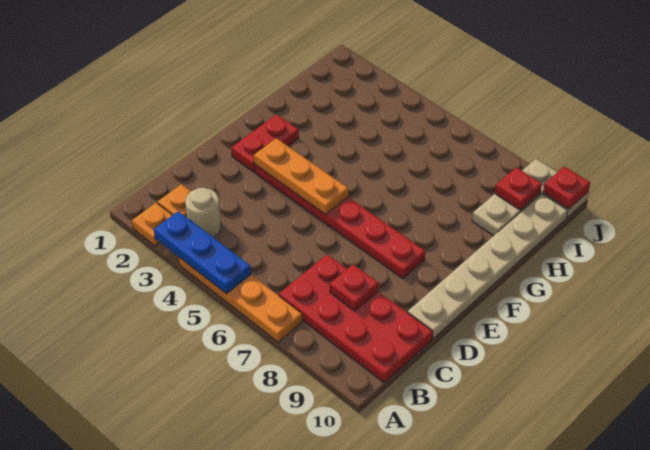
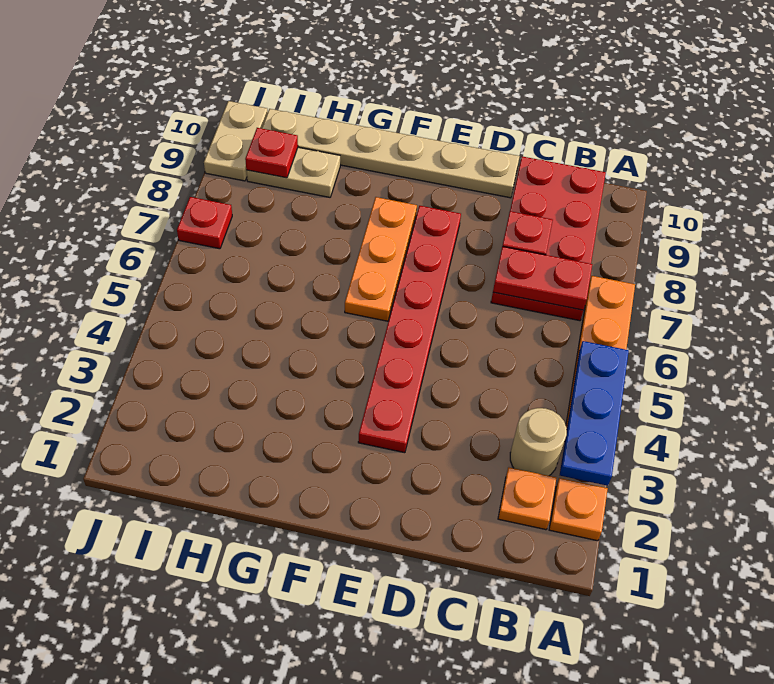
red plate E2:F2 level 1 -> red plate B7:C7 level 2
orange plate E3:E5 level 2 -> orange plate F6:F8 level 1
red plate J10 level 2 -> red plate J7 level 1

